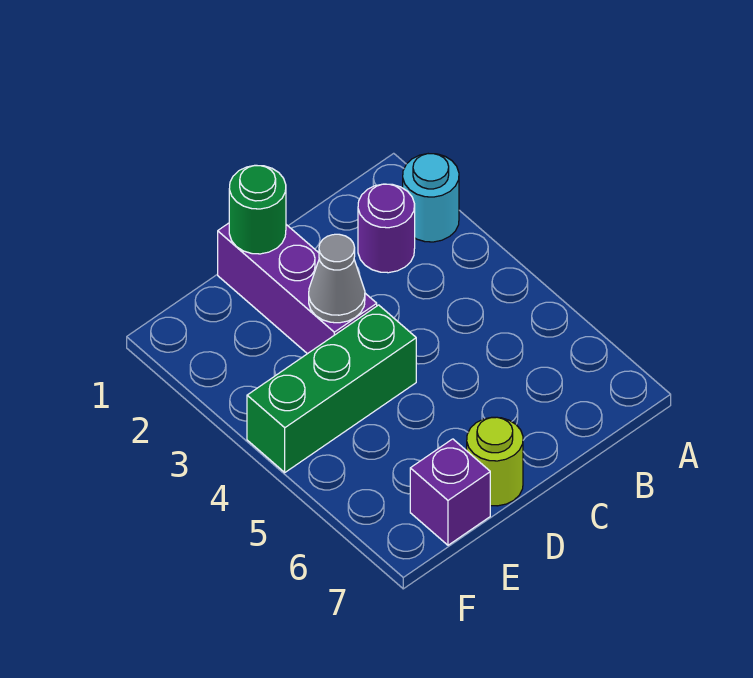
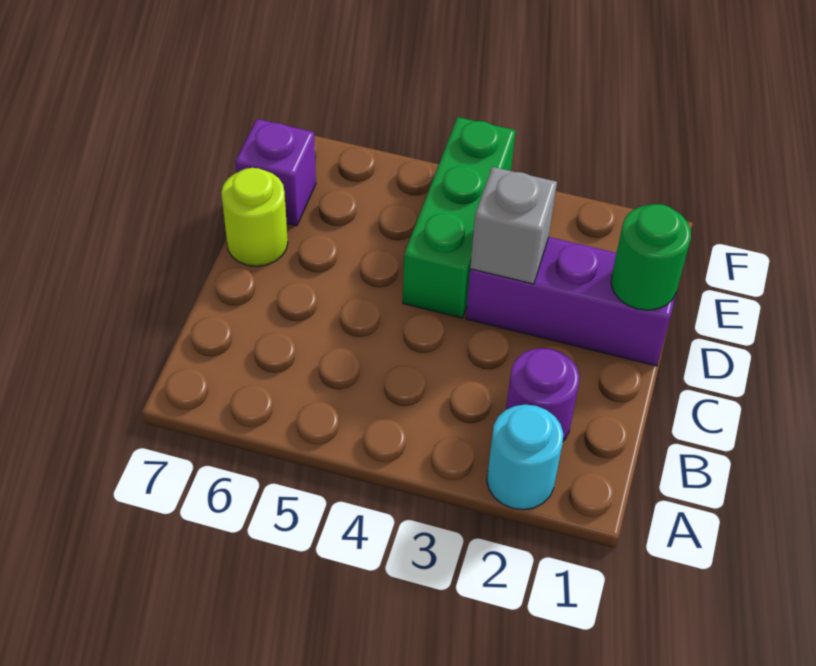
grey cone D3 level 2 -> grey brick D3 level 2

